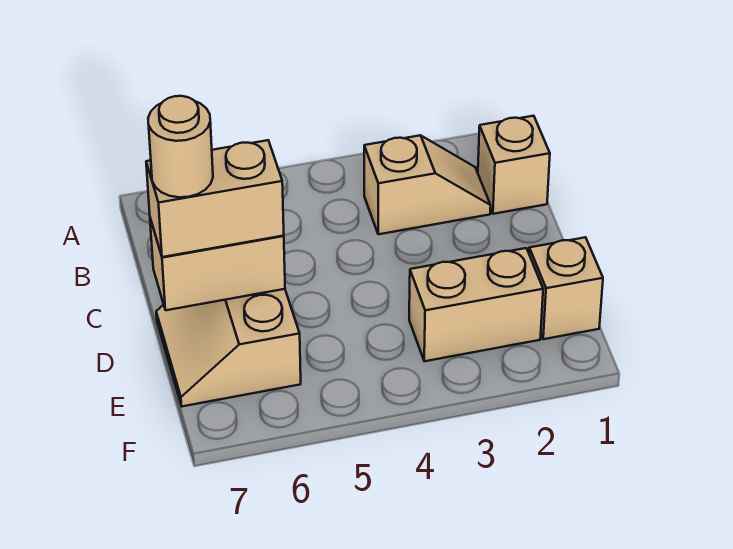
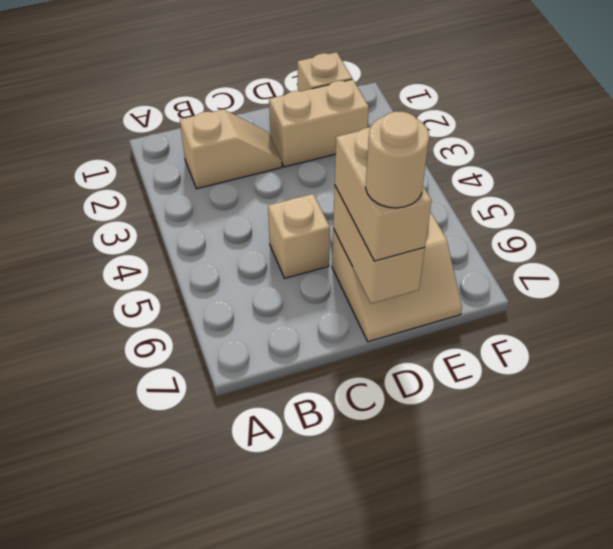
tan brick B1 level 1 -> tan brick C5 level 1
tan slope B2:B3 level 1 top 3 -> tan slope B2:C2 level 1 top B
tan brick E2:E3 level 1 -> tan brick D2:E2 level 1

